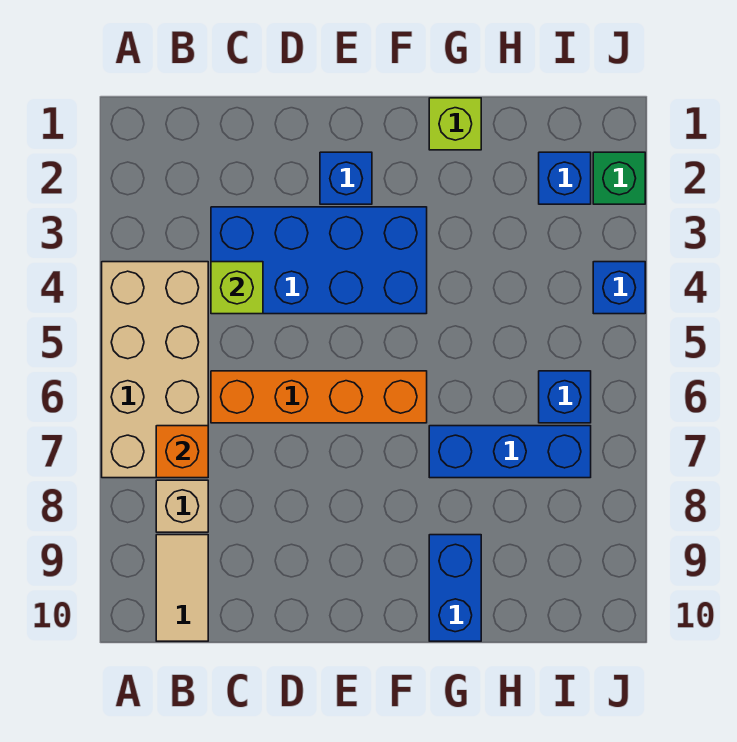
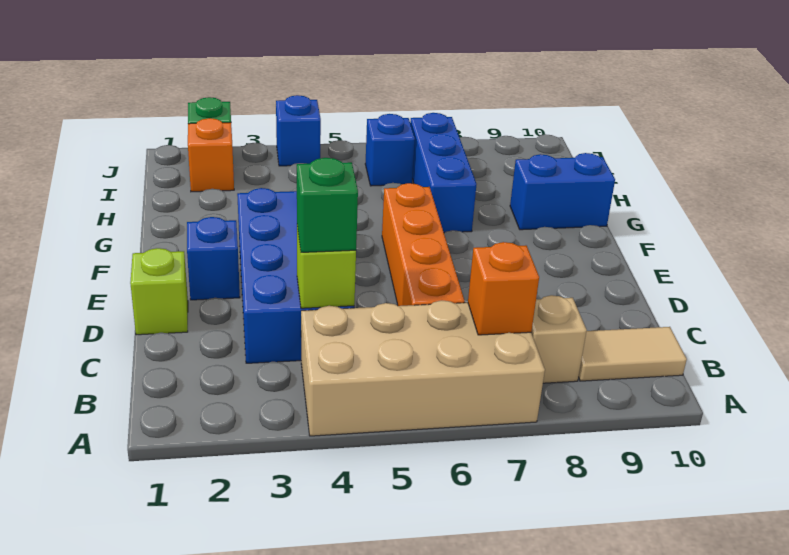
none -> green brick C4 level 3
lime brick G1 level 1 -> lime brick D1 level 1
blue brick I2 level 1 -> orange brick I2 level 1

